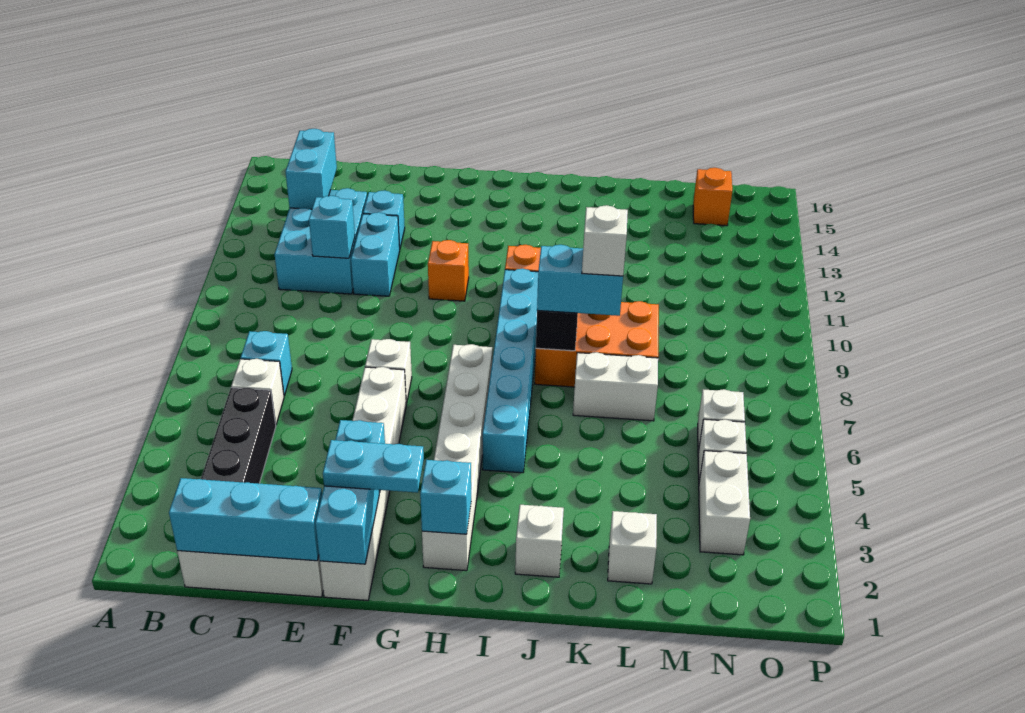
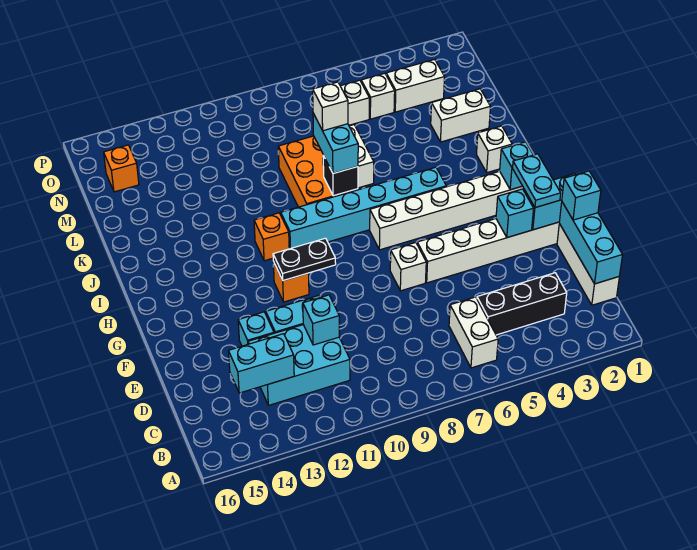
white brick C6 level 1 -> white brick B6:C6 level 1
cyan brick C7 level 1 -> cyan brick E1 level 3
none -> black plate G10:G11 level 2
white brick L2 level 1 -> white brick L2:L3 level 1

